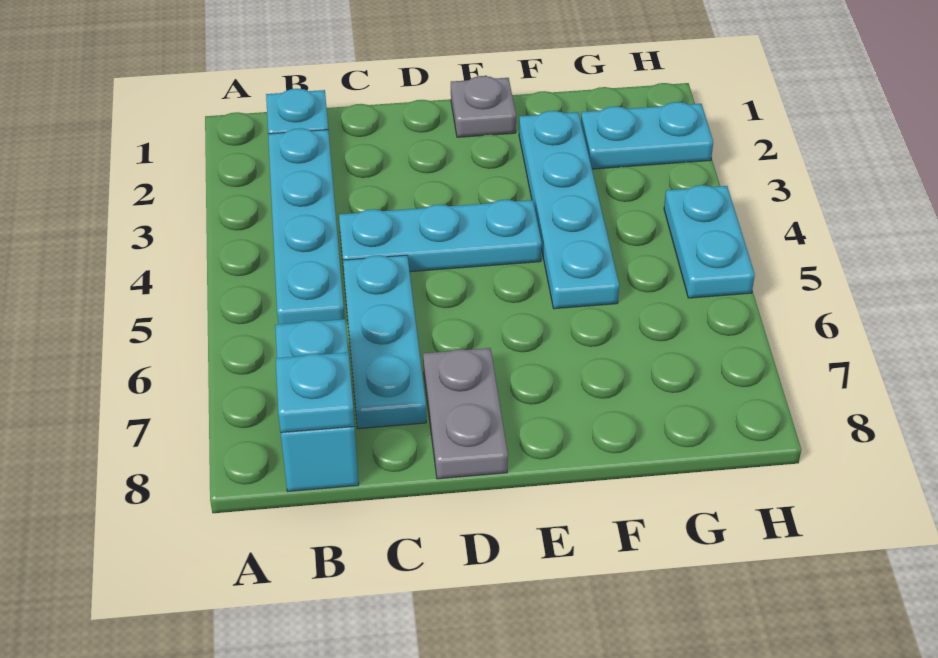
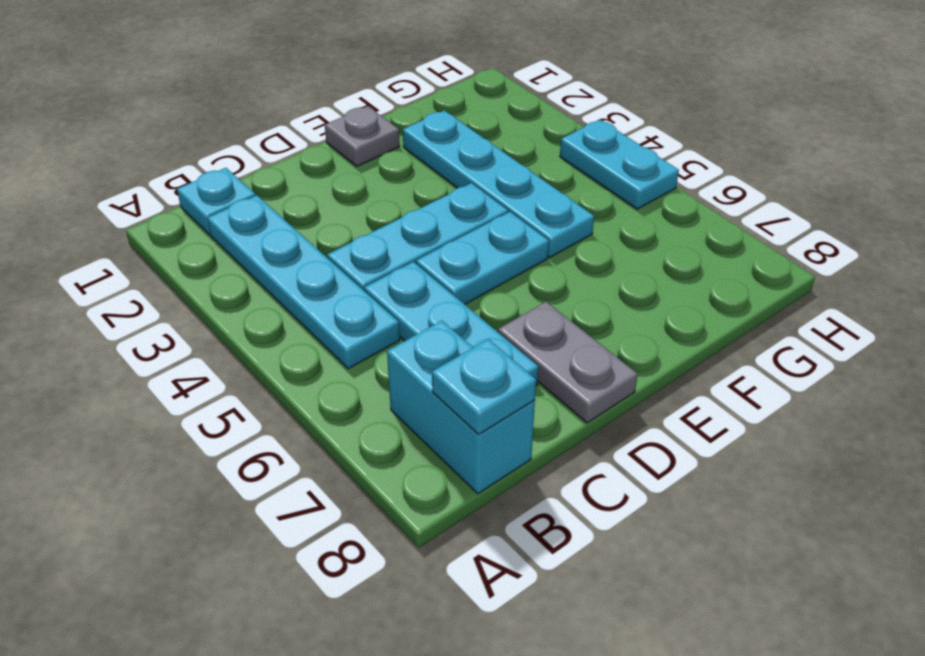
cyan plate G2:H2 level 1 -> cyan plate D5:E5 level 1

